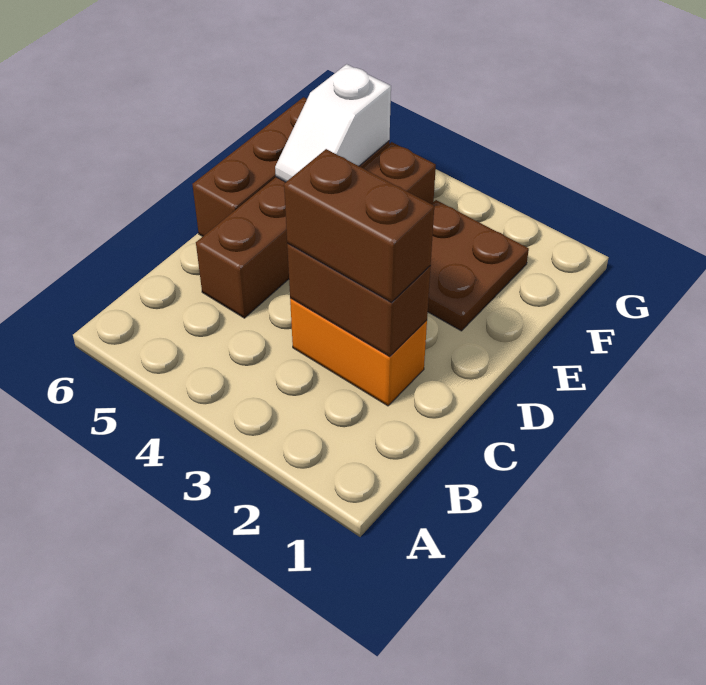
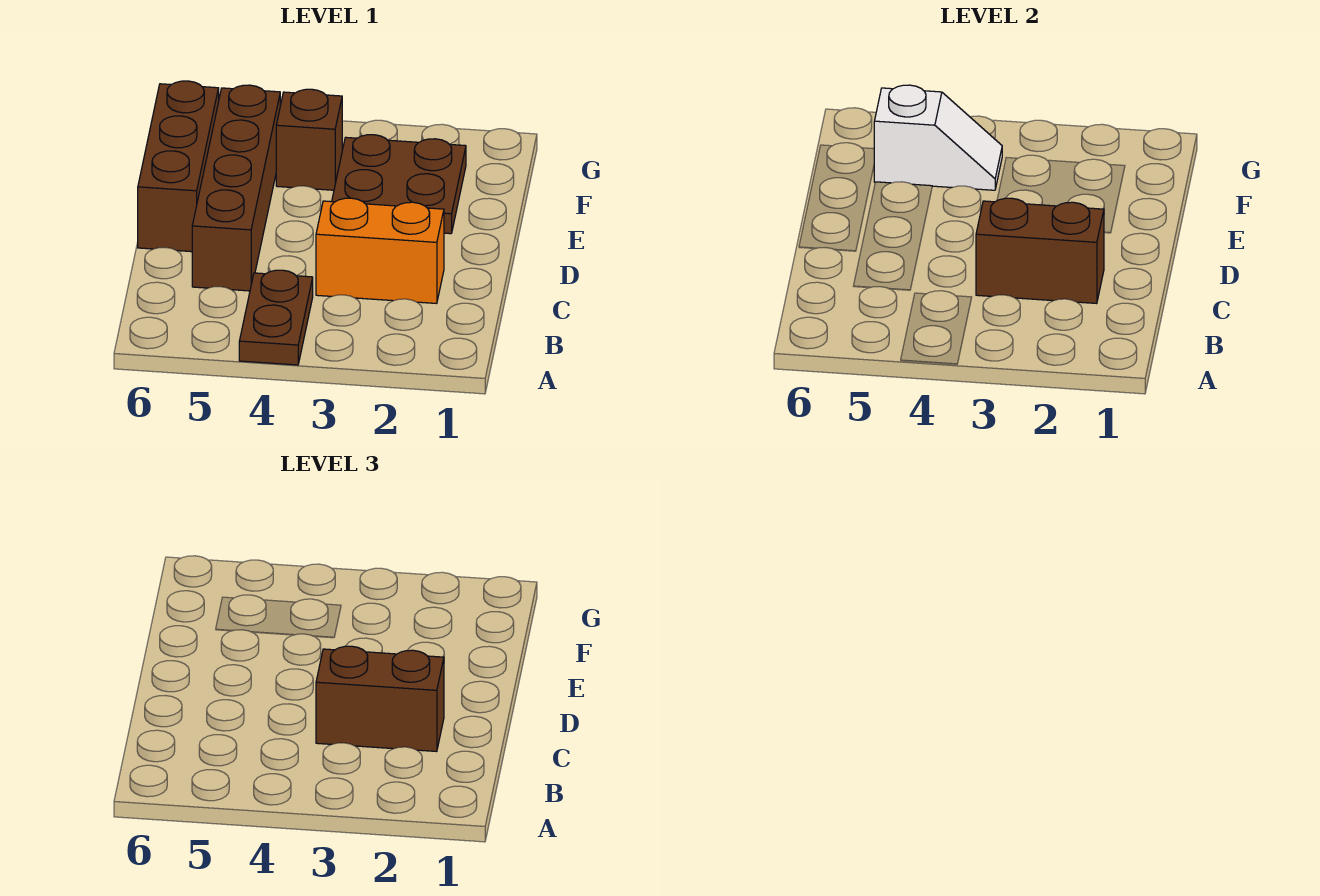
none -> brown plate A4:B4 level 1
white slope E5:F5 level 2 top F -> white slope F4:F5 level 2 top 5

